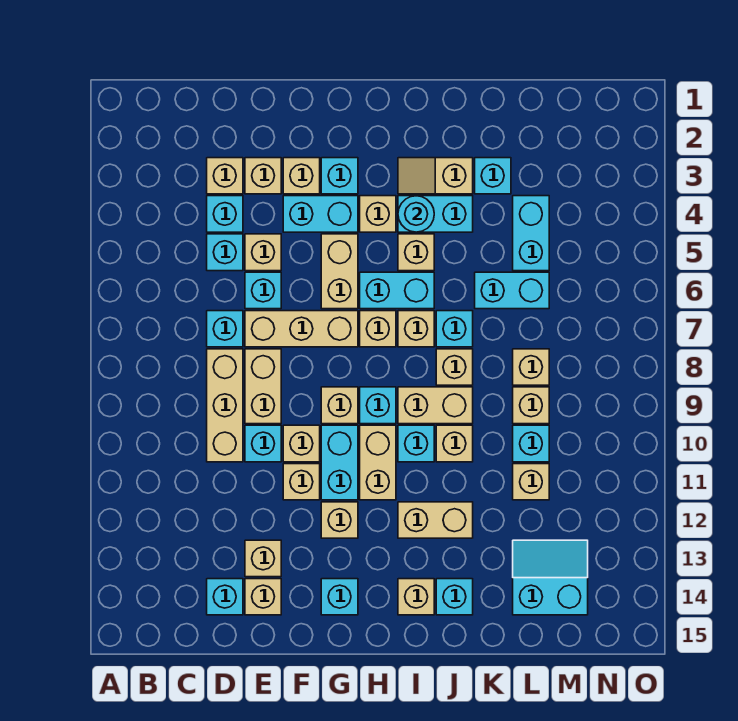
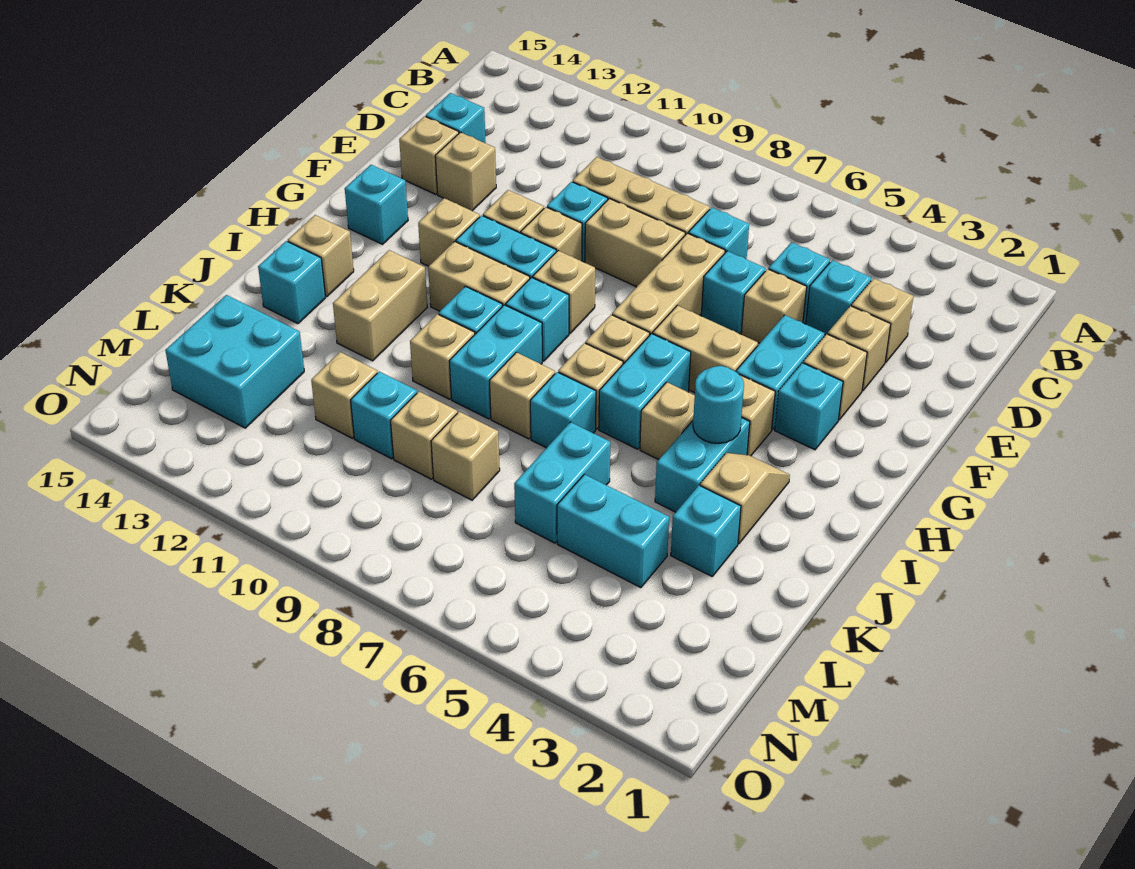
tan brick I9:J9 level 1 -> cyan brick I9:J9 level 1
cyan slope L13:M14 level 1 top 14 -> cyan brick L13:M14 level 1

